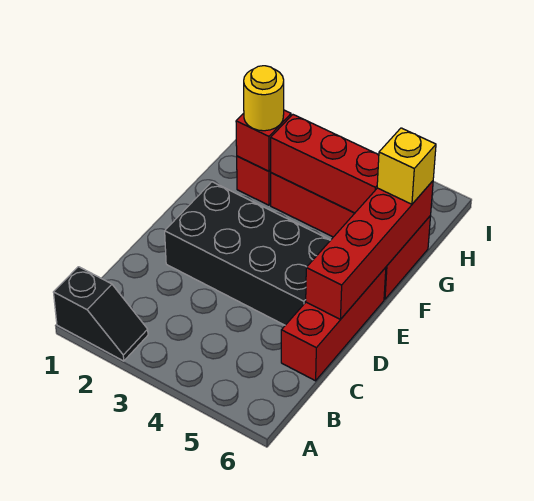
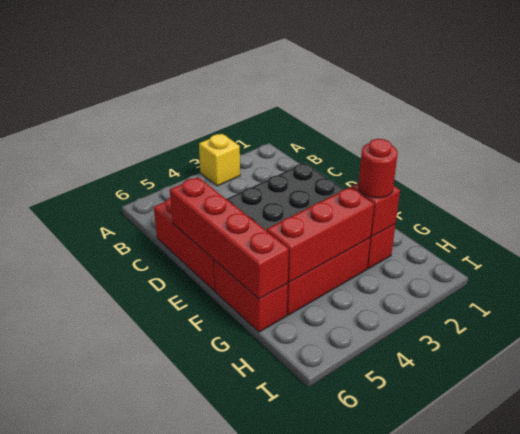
black slope A1:A2 level 1 top 1 -> none
yellow round brick G2 level 3 -> red round brick G2 level 3
yellow brick G6 level 3 -> yellow brick A3 level 1

